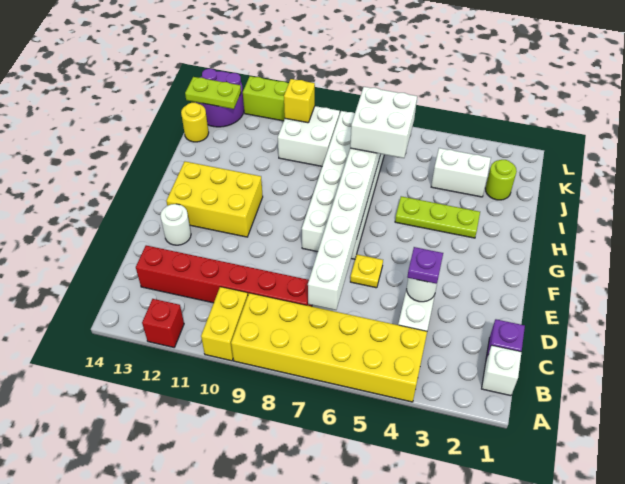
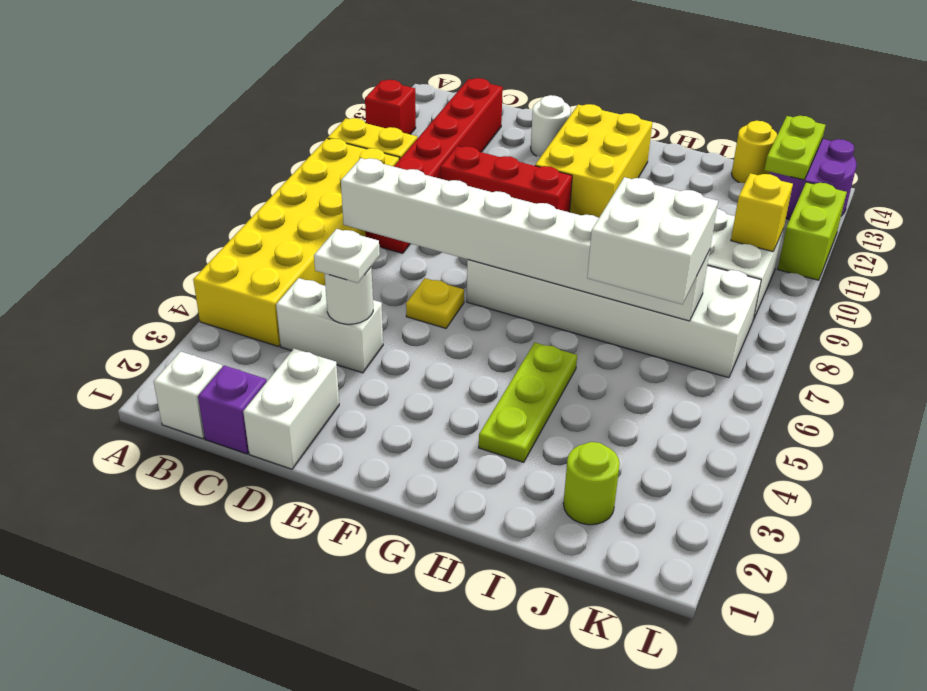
purple plate D4 level 3 -> white plate D4 level 3
none -> red brick D10:F10 level 1
white brick J3:J4 level 1 -> white brick D1:D2 level 1

